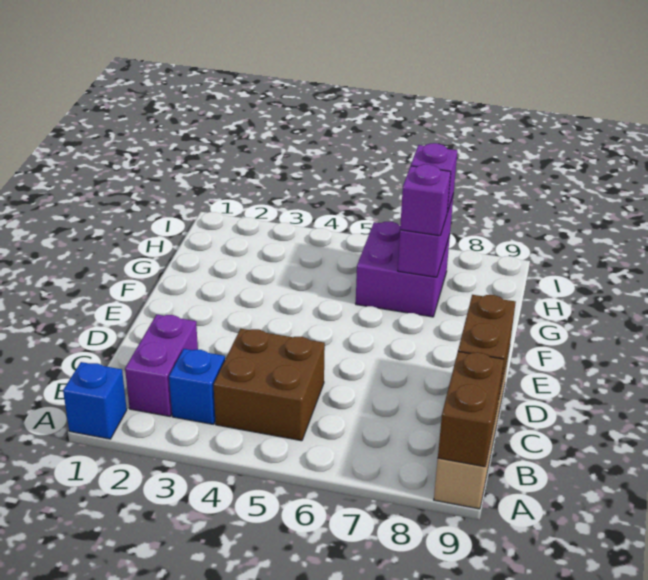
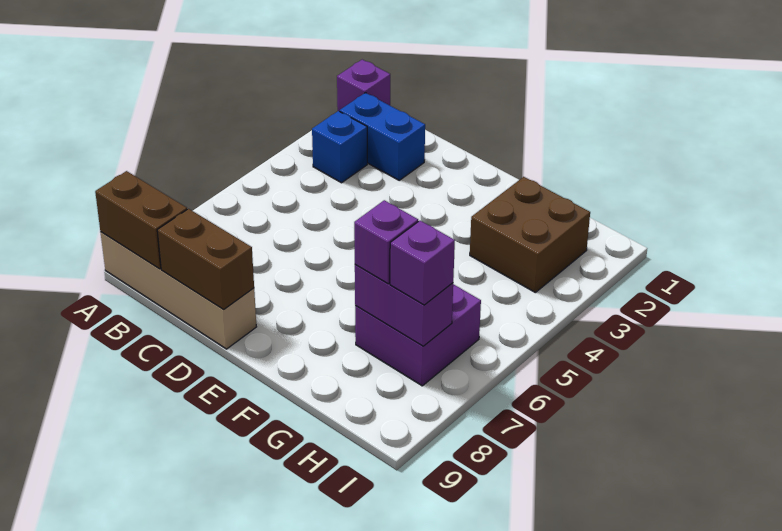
blue brick A1 level 1 -> purple brick A1 level 1
purple brick B2:C2 level 1 -> blue brick B2:C2 level 1
brown brick B4:C5 level 1 -> brown brick G2:H3 level 1

